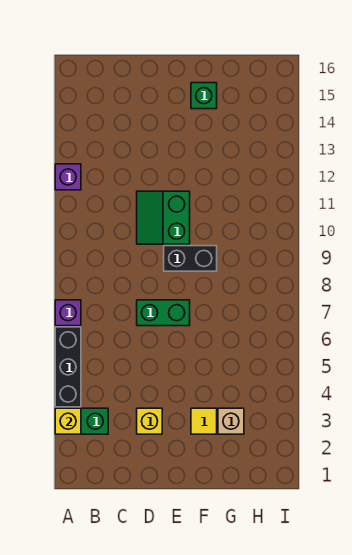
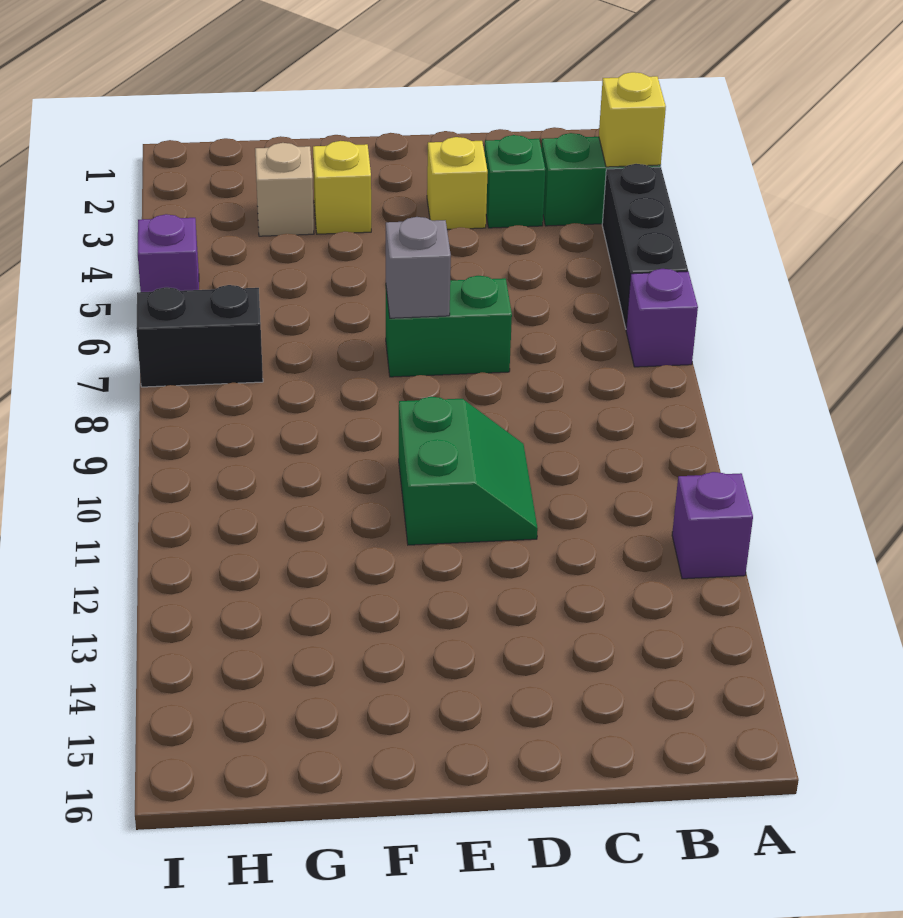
none -> grey brick E7 level 2
black brick E9:F9 level 1 -> black brick H7:I7 level 1
yellow tile F3 level 1 -> yellow brick F3 level 1
green brick F15 level 1 -> green brick C3 level 1
none -> purple brick I5 level 1

